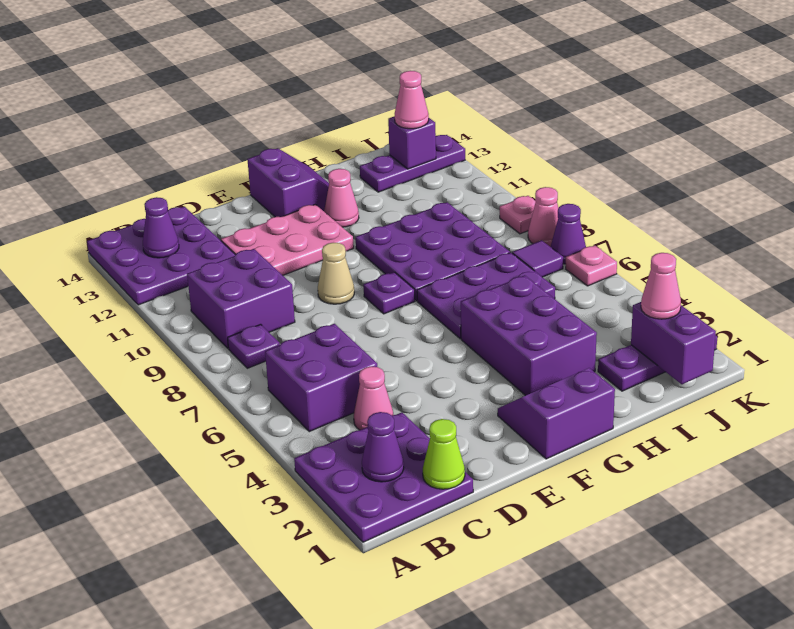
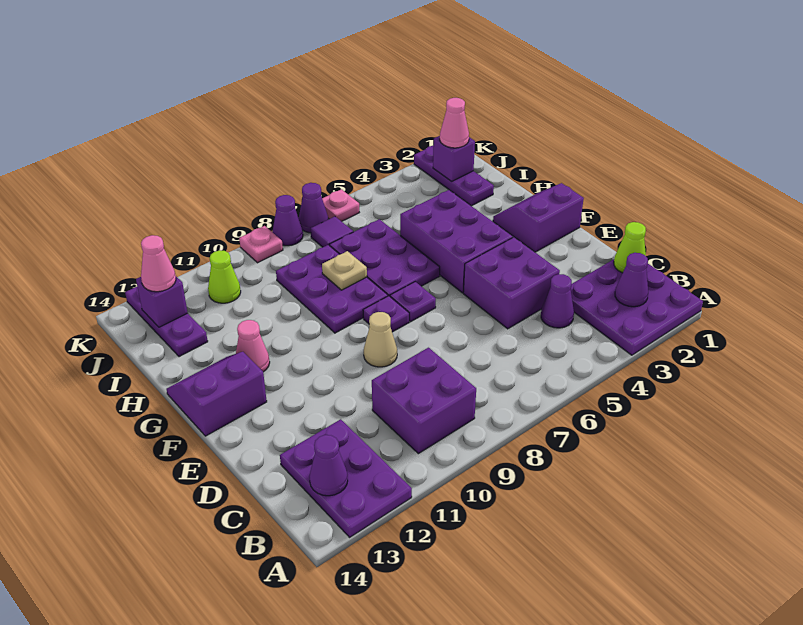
purple plate A12:C14 level 1 -> purple plate A12:C13 level 1
purple brick B5:C6 level 1 -> purple brick D4:E5 level 1
purple plate B8 level 1 -> purple plate F7 level 1
pink cone C4 level 1 -> purple cone C4 level 1
pink plate D11:F12 level 1 -> none
purple slope F1:G2 level 1 top 1 -> purple slope F1:G2 level 1 top F
purple brick G3:H5 level 1 -> purple brick F4:H5 level 1
purple plate G8:I10 level 1 -> purple plate G8:I9 level 1
none -> tan plate H8 level 2
purple brick J1:J2 level 2 -> purple brick J2 level 2
none -> lime cone J11 level 1
pink cone K8 level 1 -> purple cone K8 level 1

